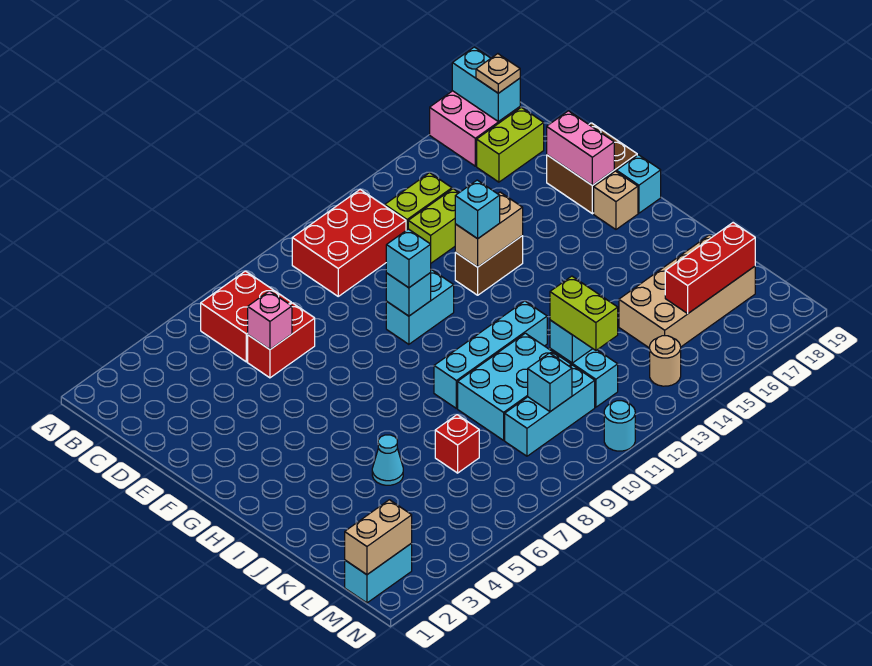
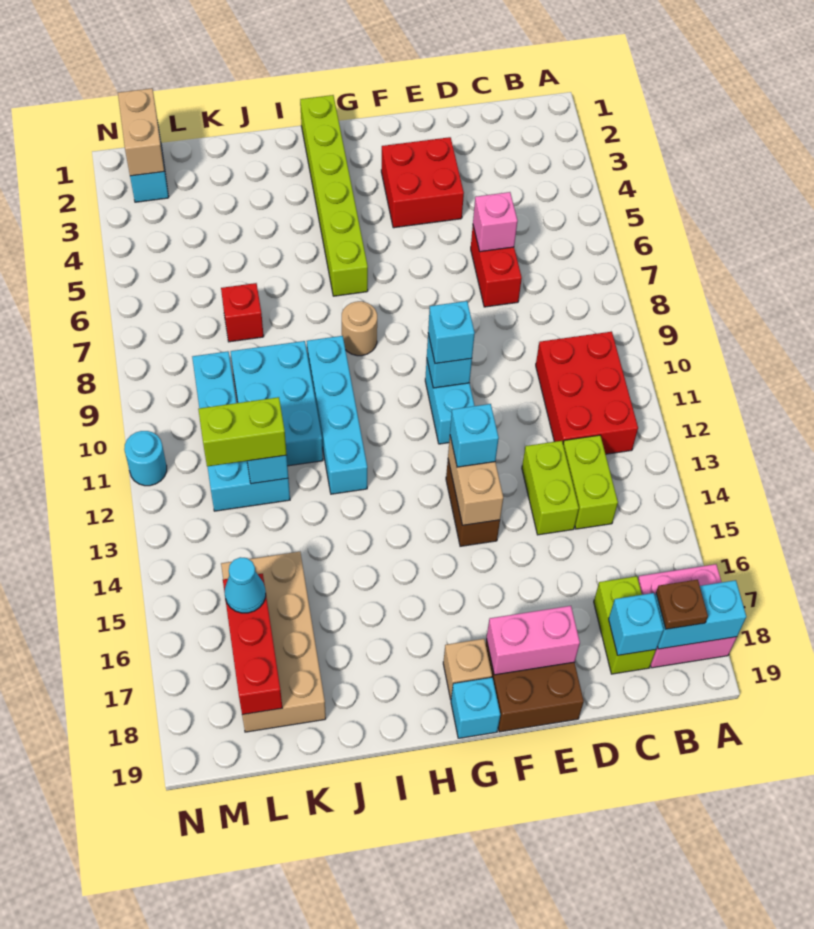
red brick B6:C7 level 1 -> red brick E3:F4 level 1
tan plate B18 level 3 -> brown plate B18 level 3
none -> lime brick H1:H6 level 1
cyan cone J5 level 1 -> cyan cone L16 level 3
cyan brick L10 level 2 -> cyan brick C18 level 2
tan round brick M14 level 1 -> tan round brick H8 level 1

